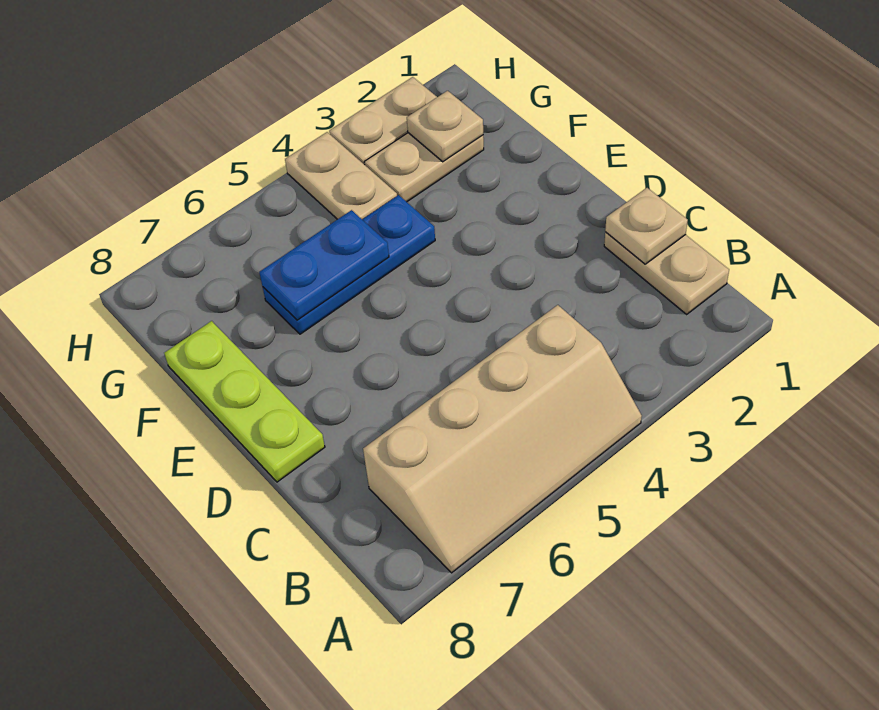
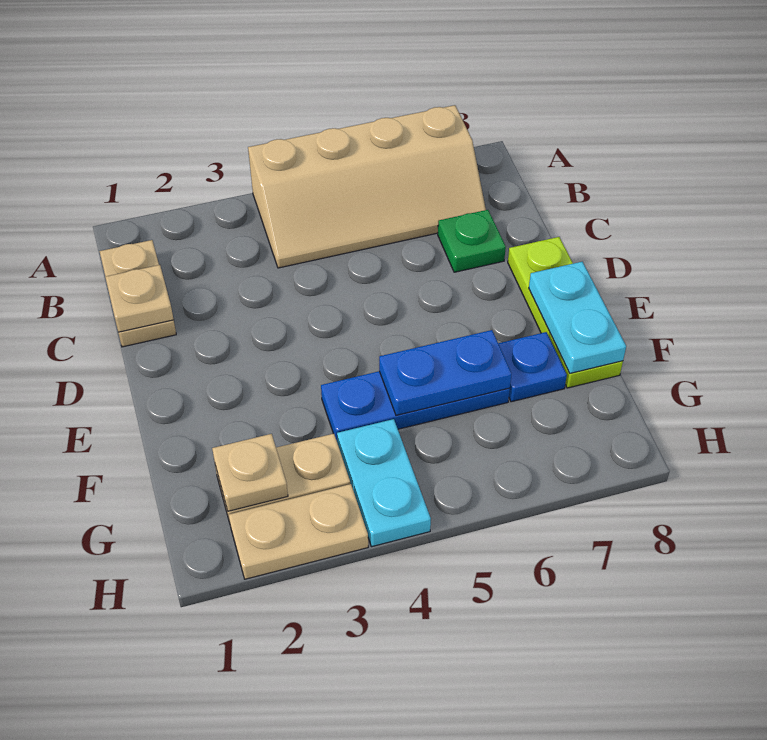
tan slope A4:B7 level 1 top B -> tan slope A4:B7 level 1 top A
none -> green plate C7 level 1
none -> cyan plate E8:F8 level 2
none -> blue plate F7 level 1
tan plate G4:H4 level 1 -> cyan plate G4:H4 level 1

